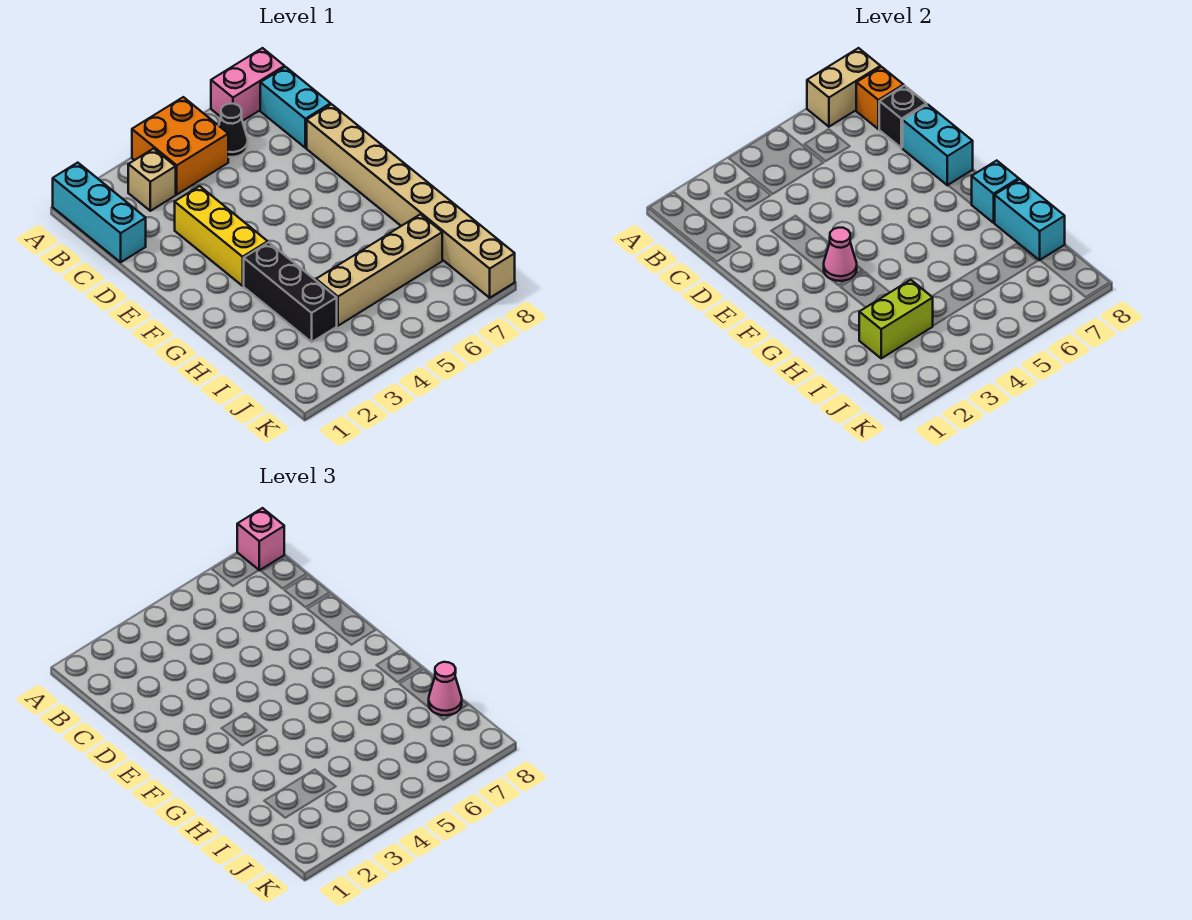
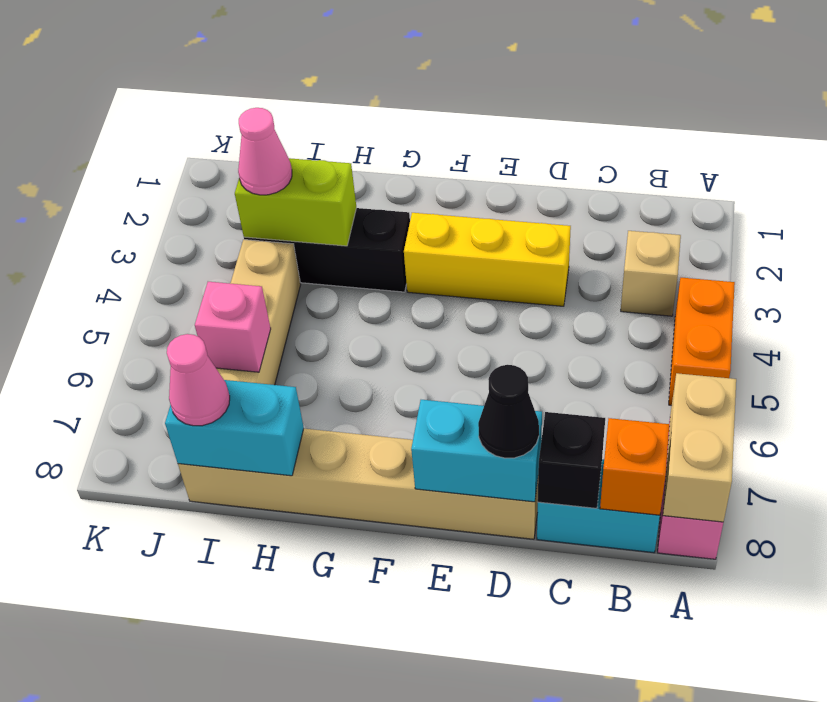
cyan brick A1:C1 level 1 -> none
orange brick A4:B5 level 1 -> orange brick A4:A5 level 1
pink brick A8 level 3 -> pink brick I6 level 2
black cone B6 level 1 -> black cone D8 level 3
tan brick D8:K8 level 1 -> tan brick D8:I8 level 1
pink cone F3 level 2 -> pink cone I3 level 3
cyan brick G8 level 2 -> none
lime brick I2:I3 level 2 -> lime brick H3:I3 level 2

